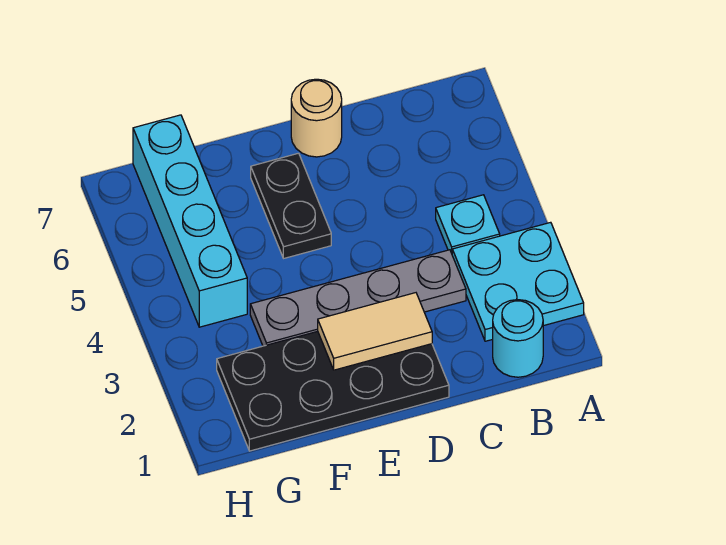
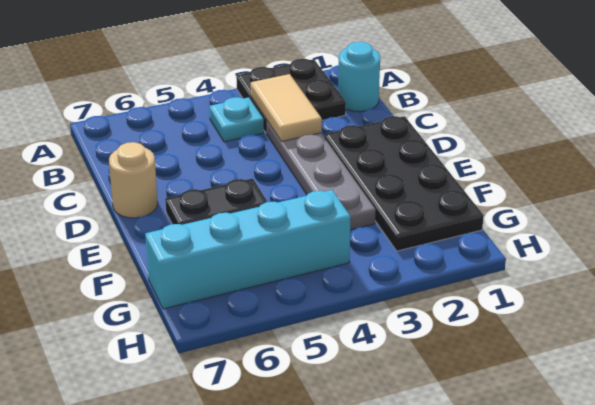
cyan plate A2:B3 level 1 -> black plate A2:B3 level 1
tan tile D2:E2 level 2 -> tan tile B3:C3 level 2

